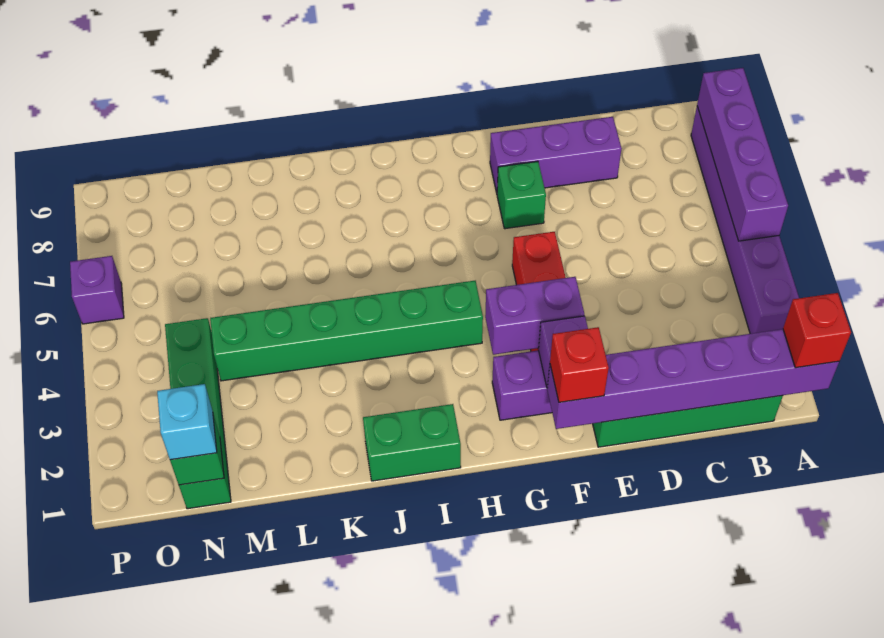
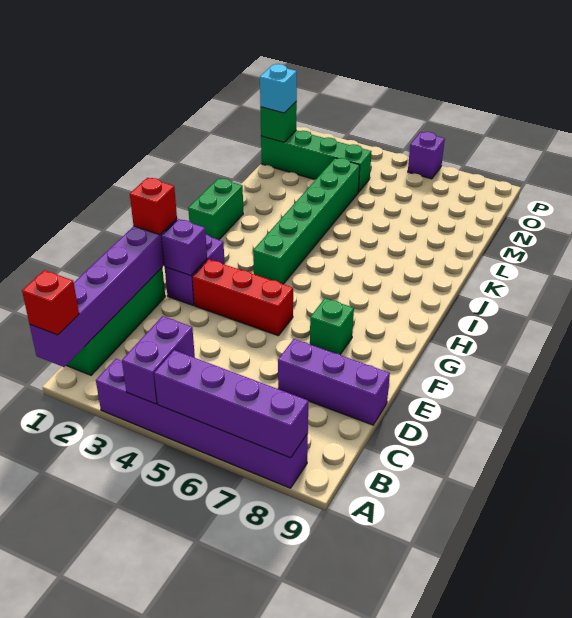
purple brick D8:F8 level 1 -> purple brick D7:D9 level 1
purple brick F3:G3 level 2 -> purple brick A4:B4 level 2

